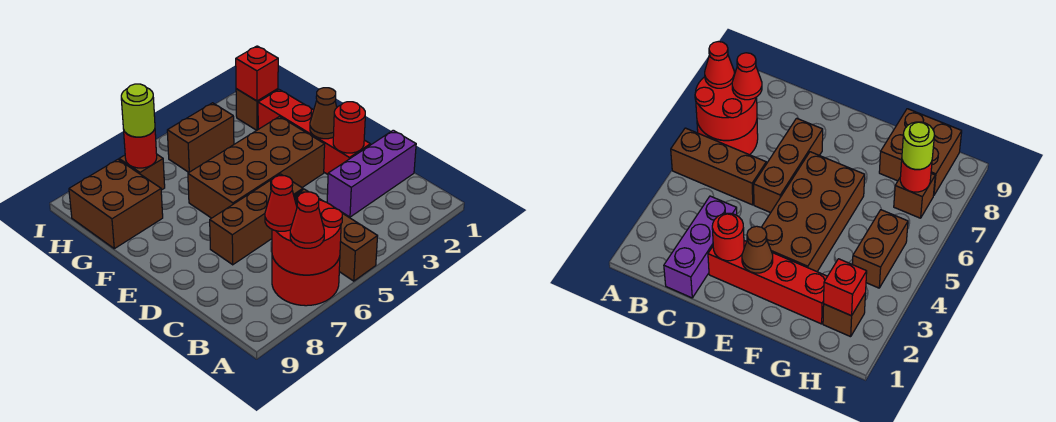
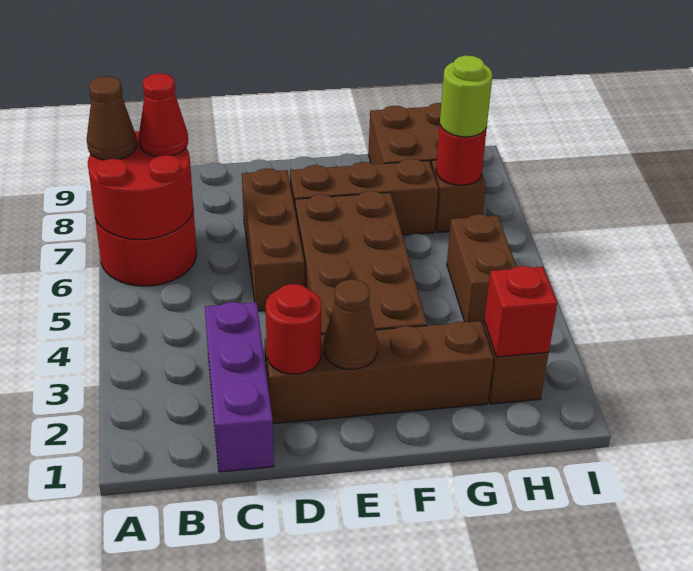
brown brick A5:C5 level 1 -> brown brick E7:G7 level 1
red cone A7 level 3 -> brown cone A7 level 3
red brick D2:G2 level 1 -> brown brick D2:G2 level 1

